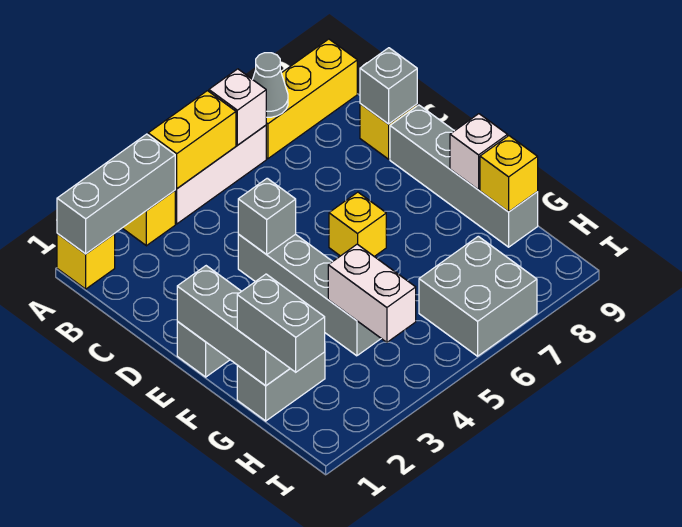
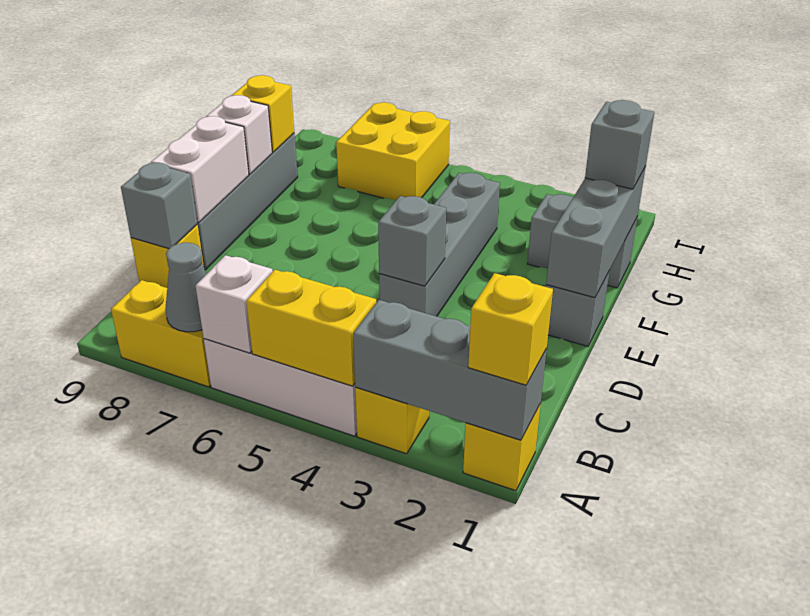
yellow brick A7:A9 level 1 -> yellow brick A7:A8 level 1
yellow brick E6 level 1 -> yellow brick A1 level 3
grey brick G1:H1 level 3 -> grey brick G1 level 3
white brick G4:H4 level 2 -> white brick D9:E9 level 2
grey brick H6:I7 level 1 -> yellow brick H6:I7 level 1

